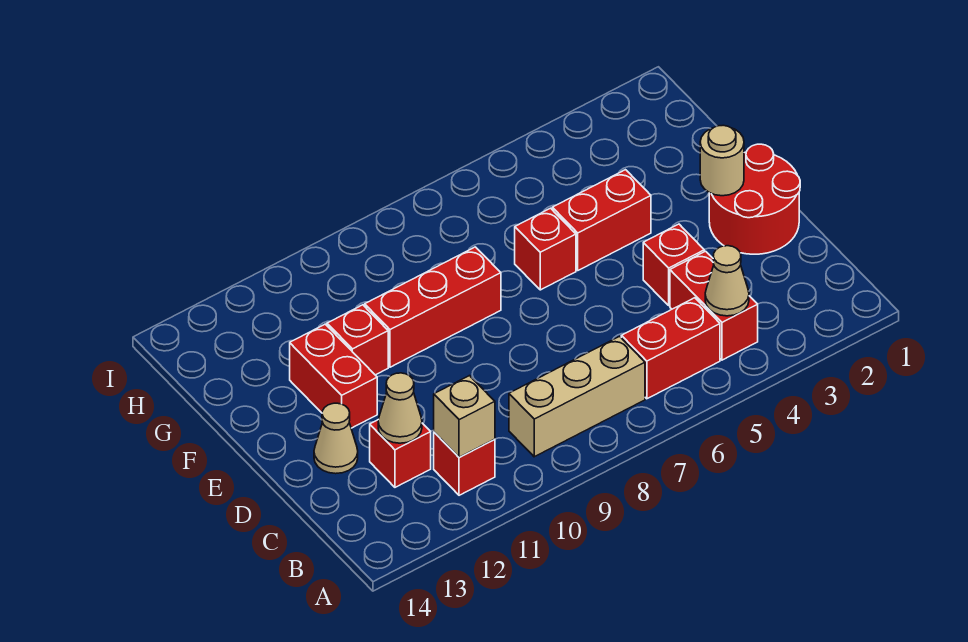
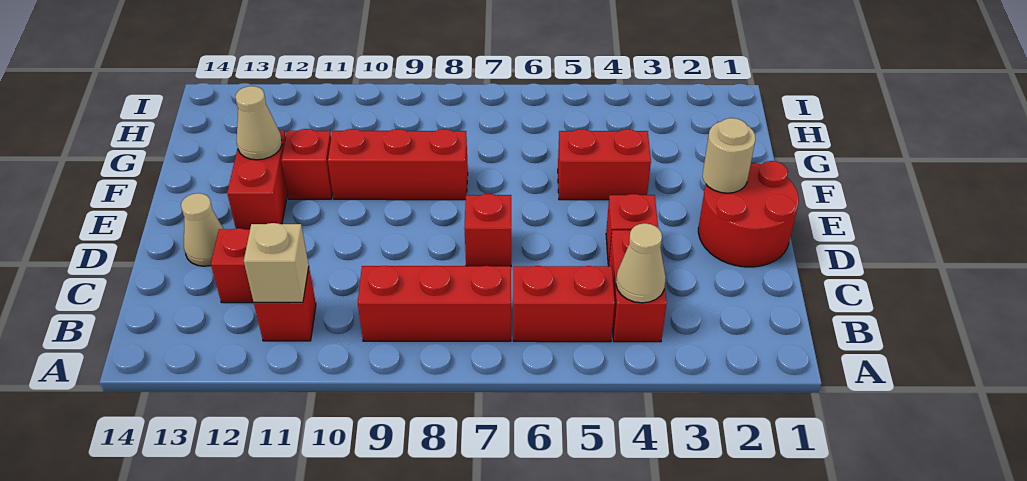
tan brick B7:B9 level 1 -> red brick B7:B9 level 1
tan cone C12 level 2 -> tan cone F12 level 2
red brick F6 level 1 -> red brick D7 level 1

